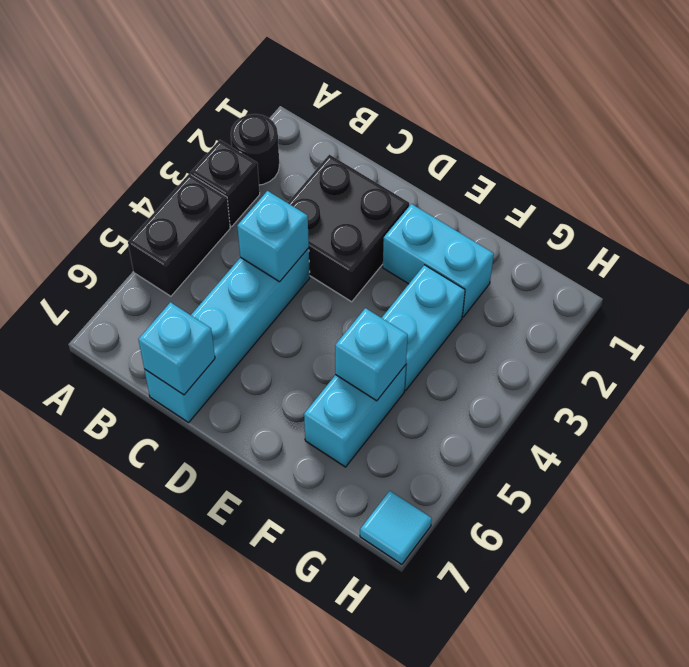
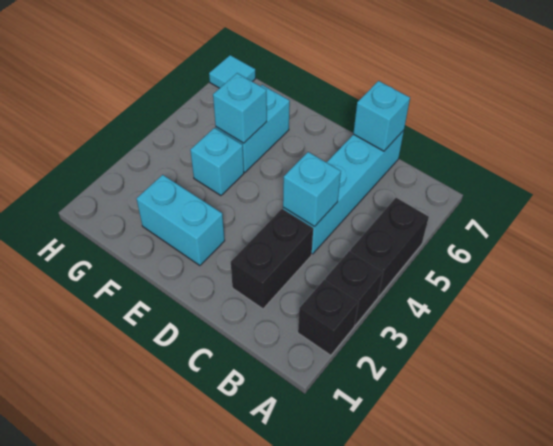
black round brick A2 level 1 -> black brick A2 level 1
black brick C2:D3 level 1 -> black brick C2:C3 level 1
cyan brick F3:F4 level 1 -> cyan brick F4 level 1

